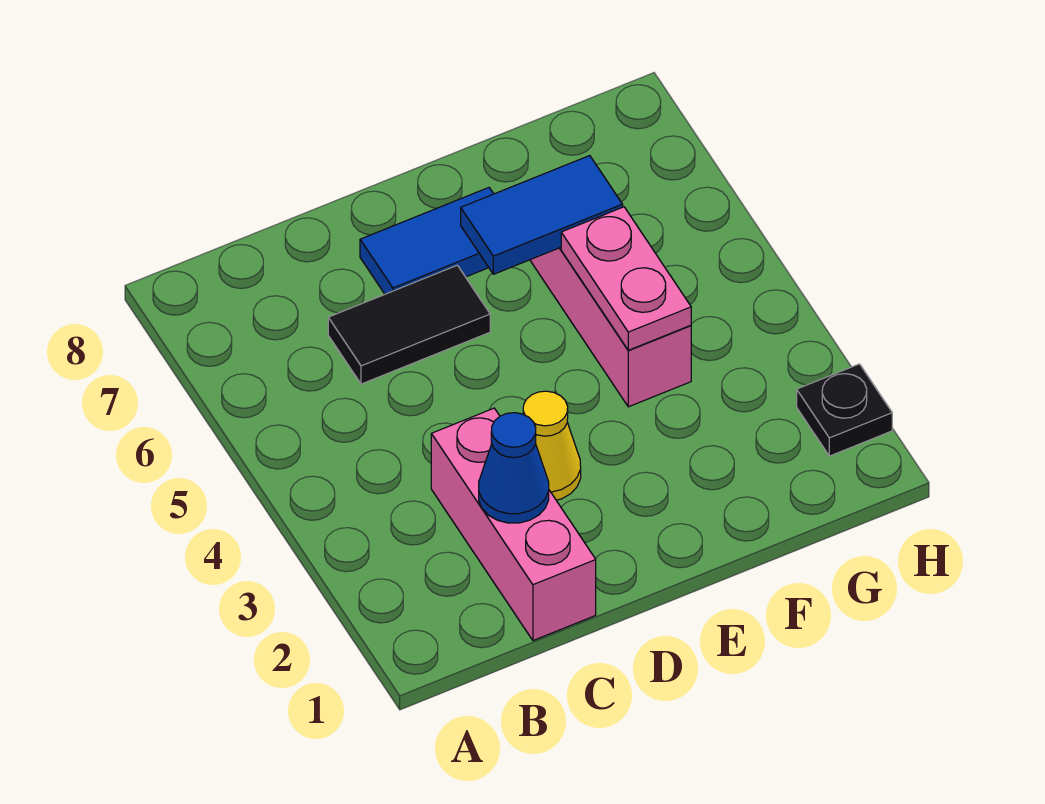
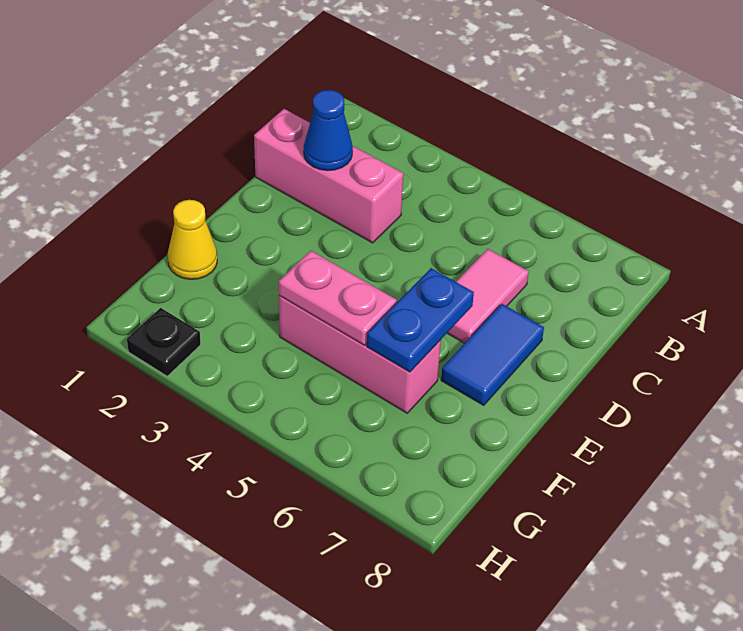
black tile C6:D6 level 1 -> pink tile C6:D6 level 1
yellow cone D3 level 1 -> yellow cone F1 level 1
blue tile E6:F6 level 2 -> blue plate E6:F6 level 2

